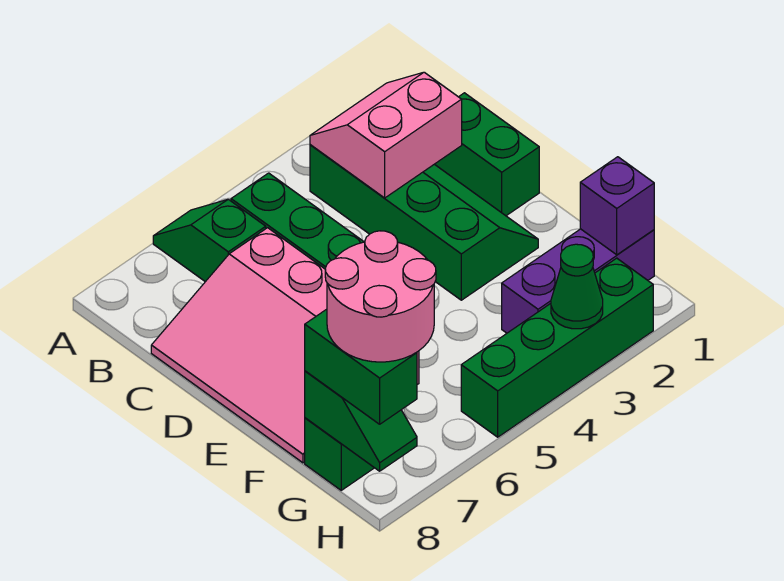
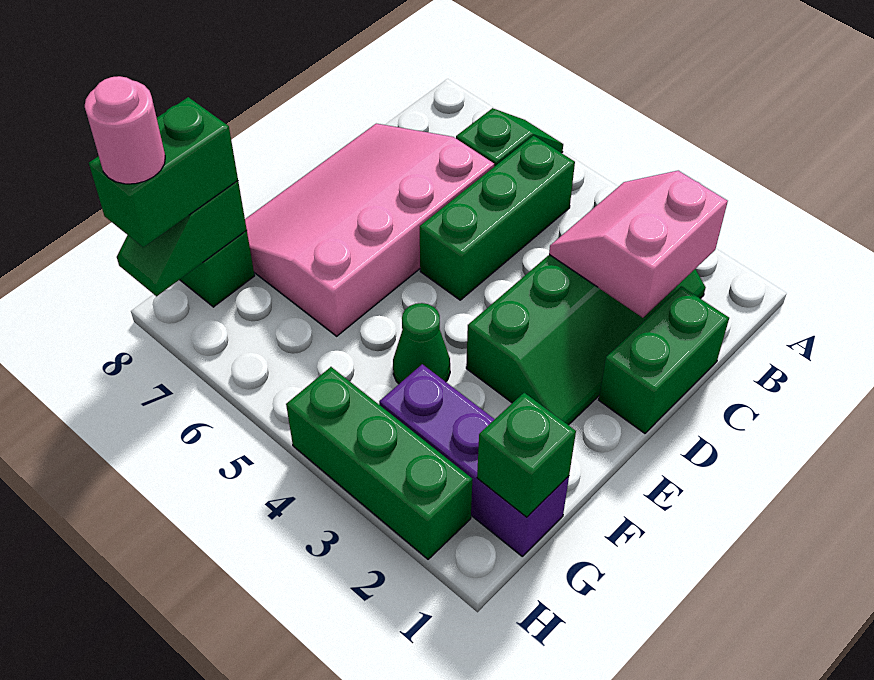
pink slope B2:C3 level 2 top C -> pink slope B2:C3 level 2 top 2
purple brick G1 level 2 -> green brick G1 level 2
pink round brick G7:H8 level 4 -> pink round brick H8 level 4
green brick H2:H5 level 1 -> green brick H2:H4 level 1
green cone H3 level 2 -> green cone F4 level 1

